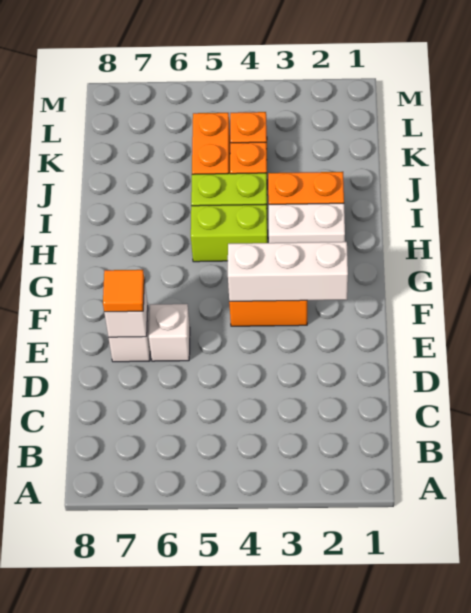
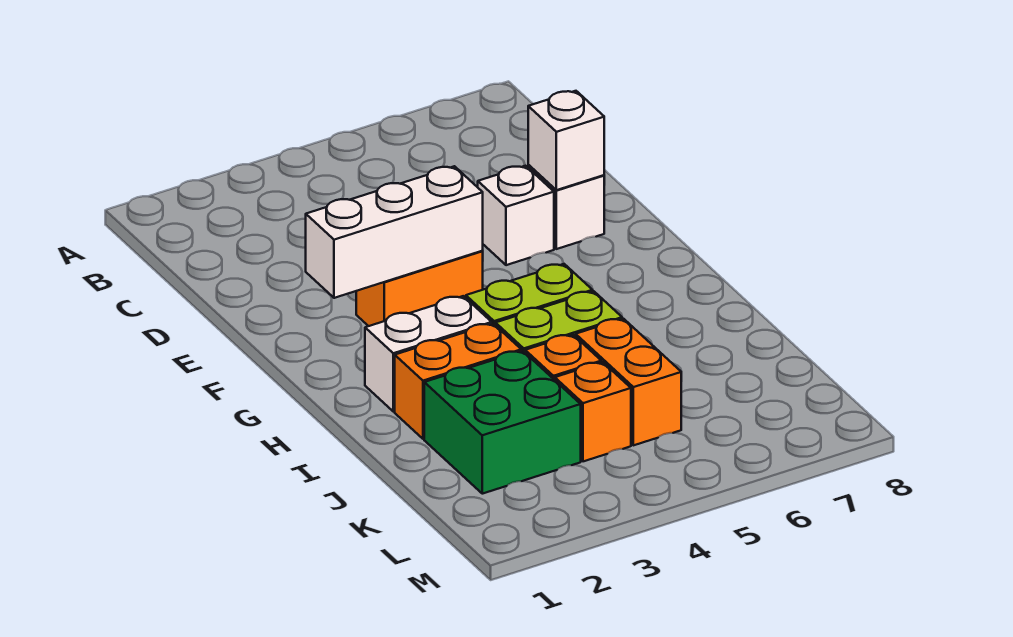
orange tile E7 level 3 -> none
none -> green brick J2:K3 level 1

